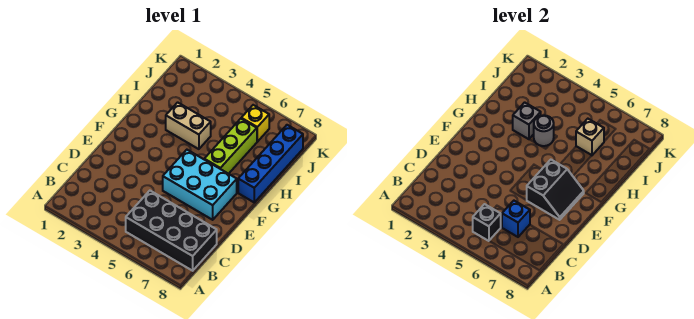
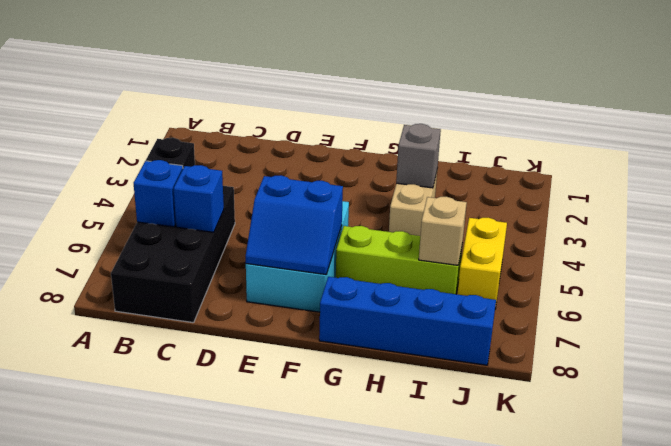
none -> blue brick B6 level 2
black slope E6:F7 level 2 top 6 -> blue slope E6:F7 level 2 top 6
grey round brick H4 level 2 -> none
yellow brick J6 level 1 -> yellow brick J5:J6 level 1

